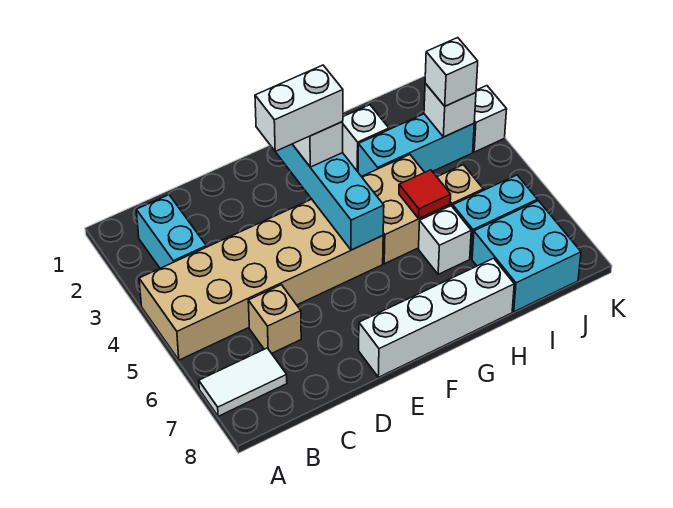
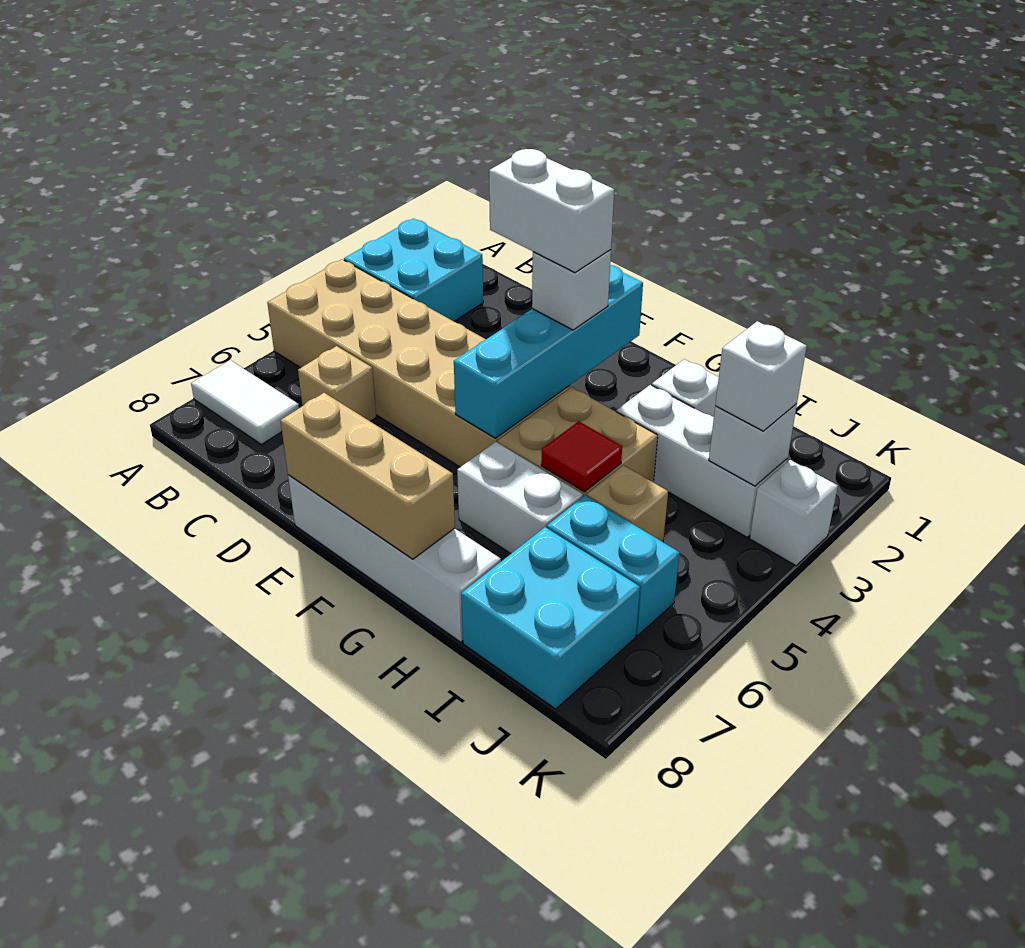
cyan brick B2:B3 level 1 -> cyan brick A2:B3 level 1
none -> tan brick E8:G8 level 2
cyan brick H3:J3 level 1 -> white brick H3:J3 level 1
white brick H6 level 1 -> white brick G6:H6 level 1

